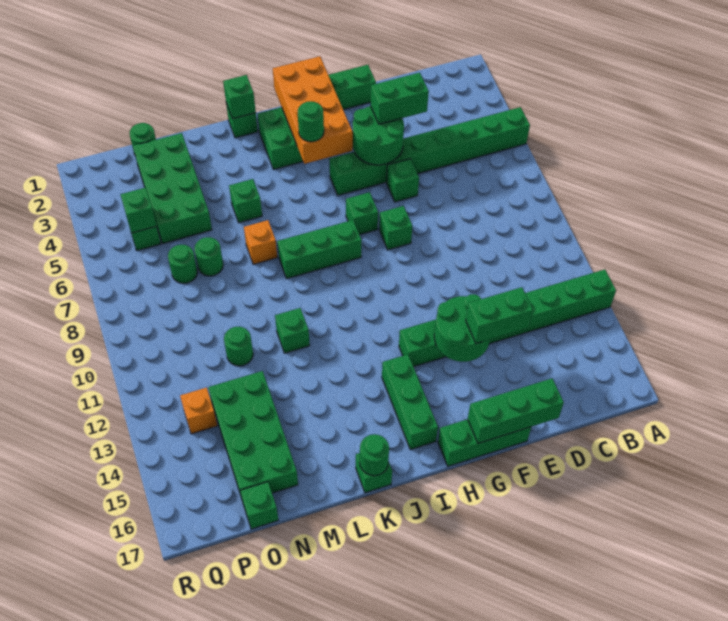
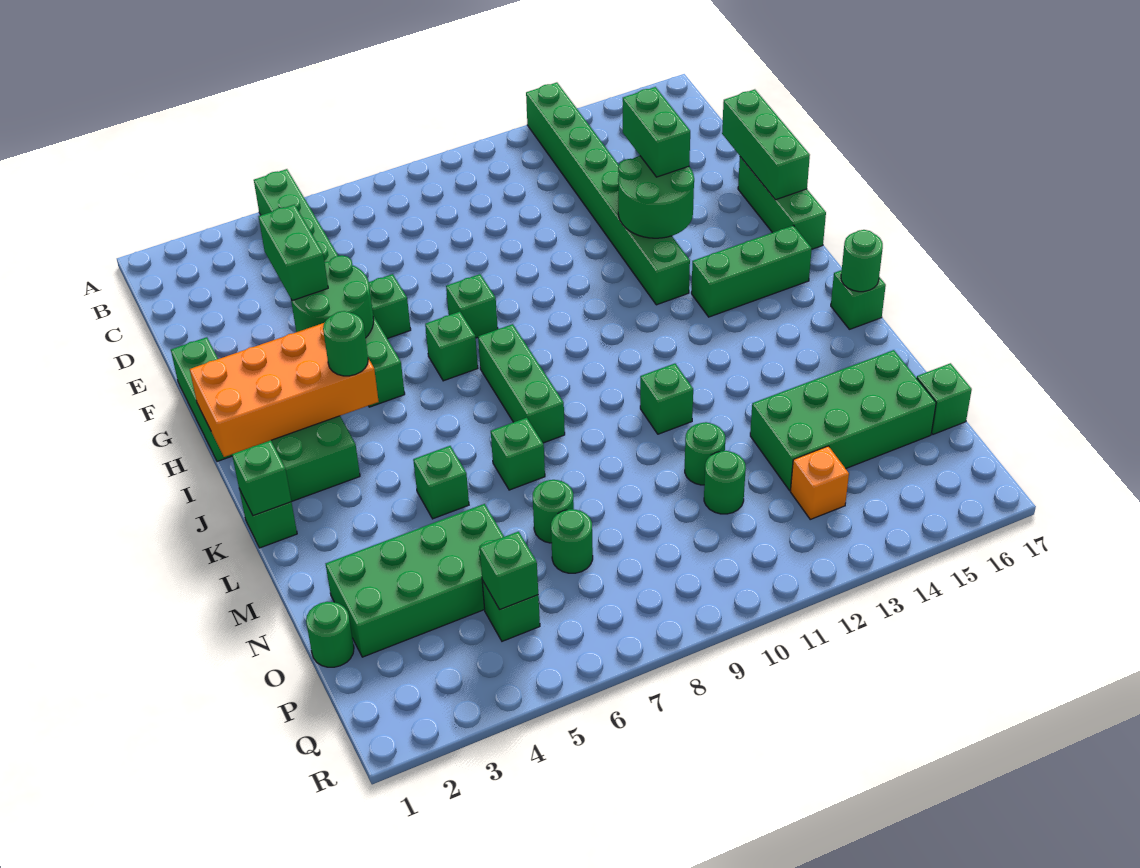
orange brick L7 level 1 -> green brick L7 level 1
none -> green round brick O11 level 1

